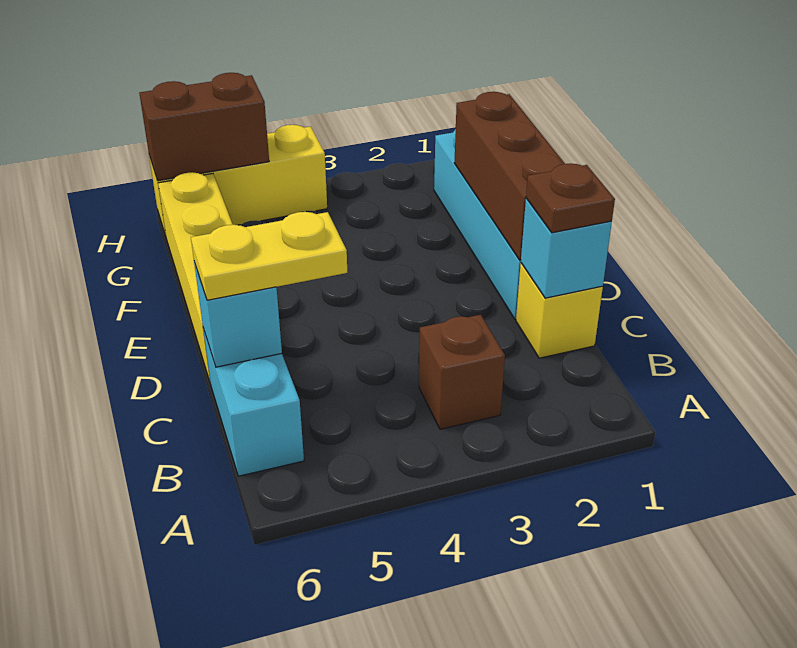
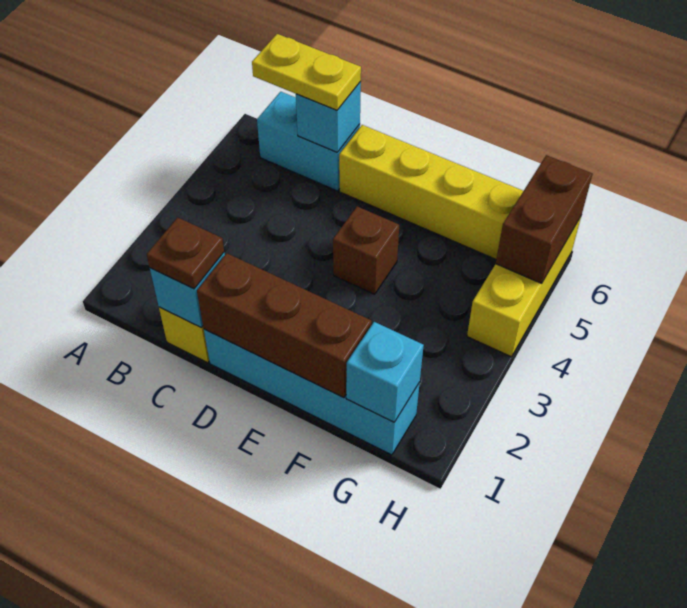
brown brick B3 level 1 -> brown brick E4 level 1
yellow plate C5:C6 level 3 -> yellow plate B6:C6 level 3
none -> cyan brick G1 level 2

